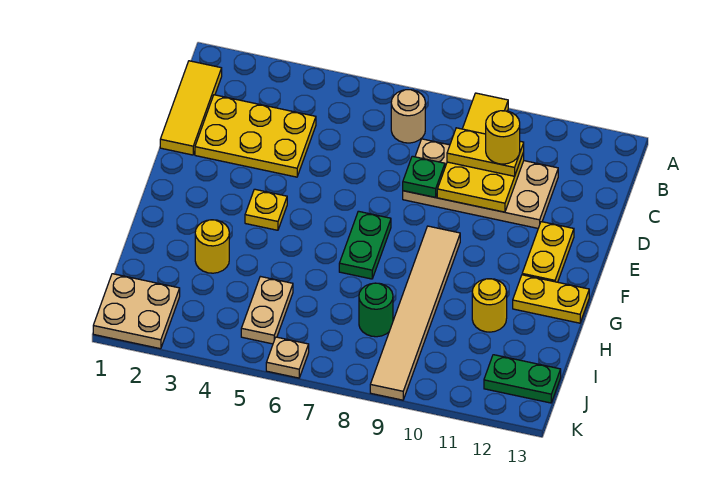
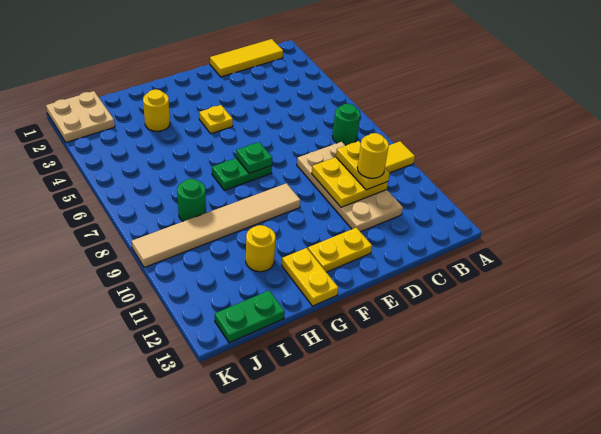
tan round brick B7 level 1 -> green round brick B7 level 1
yellow plate C2:D4 level 1 -> none
green plate D8 level 2 -> green plate F7 level 2
tan plate I5:J5 level 1 -> none
green plate J12:J13 level 1 -> green plate I13:J13 level 1
tan plate K6 level 1 -> none

